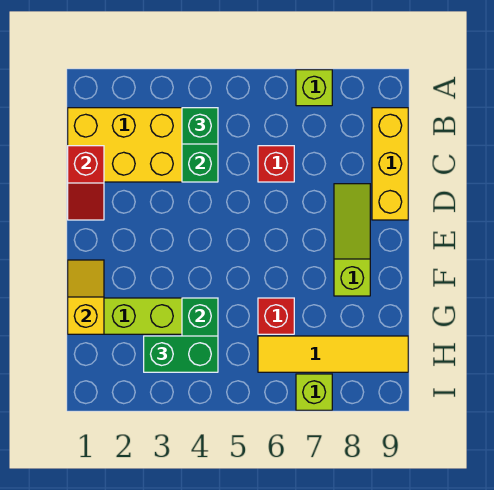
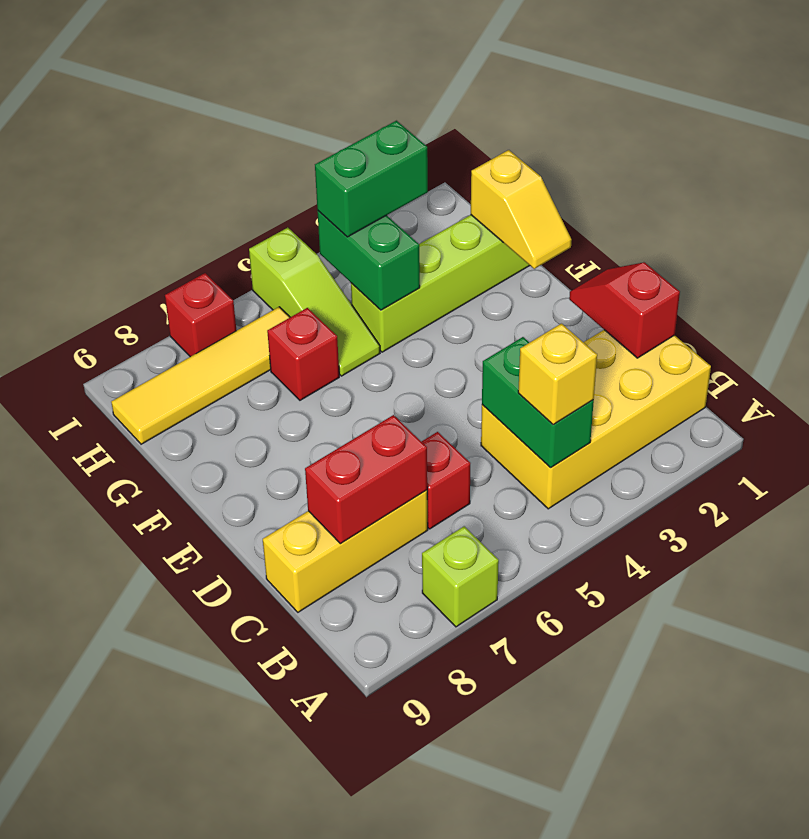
green brick B4 level 3 -> yellow brick B4 level 3
yellow brick B9:D9 level 1 -> yellow brick C7:C9 level 1
none -> red brick C7:C8 level 2
lime slope D8:F8 level 1 top F -> lime slope G5:I5 level 1 top I
lime brick I7 level 1 -> red brick I7 level 1

